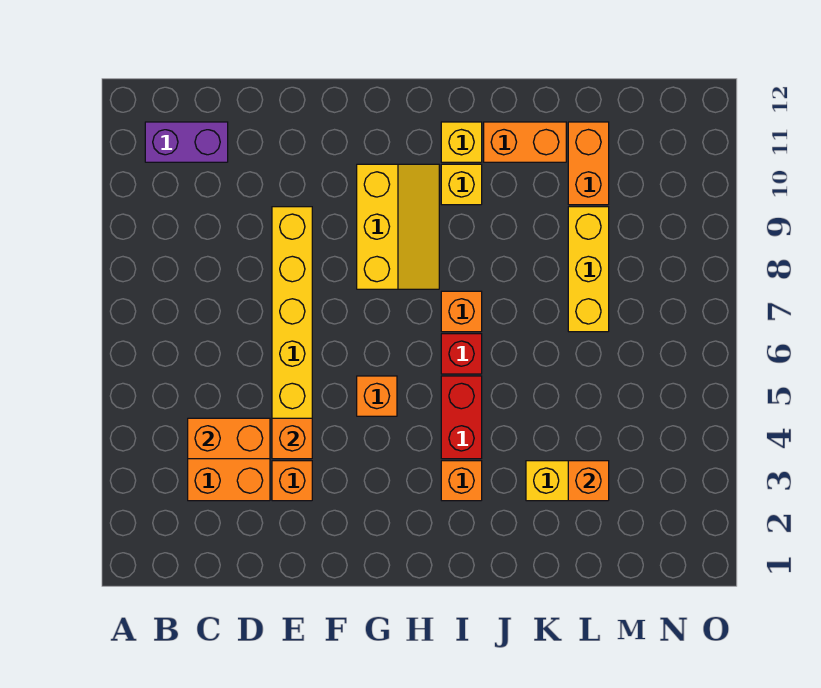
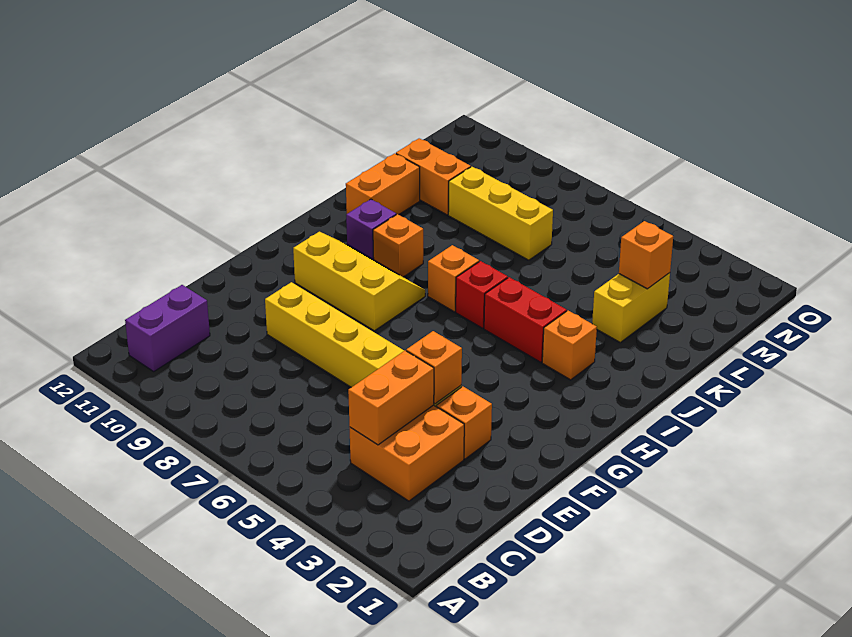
orange brick G5 level 1 -> orange brick I9 level 1
yellow brick I10 level 1 -> purple brick I10 level 1
yellow brick I11 level 1 -> none

